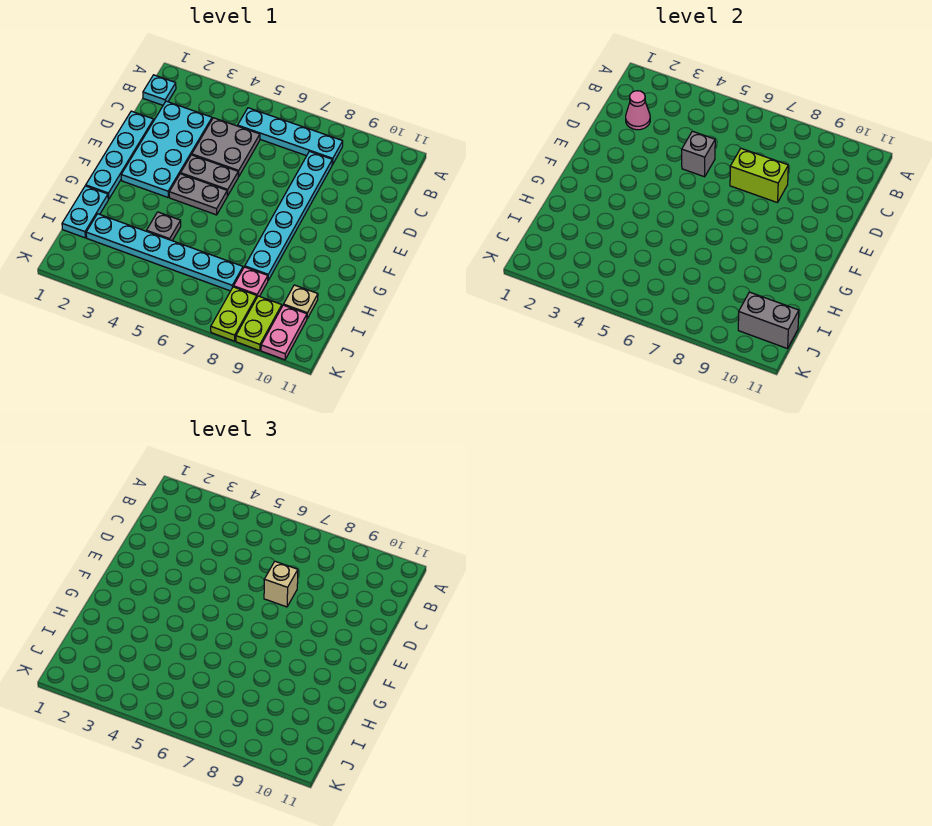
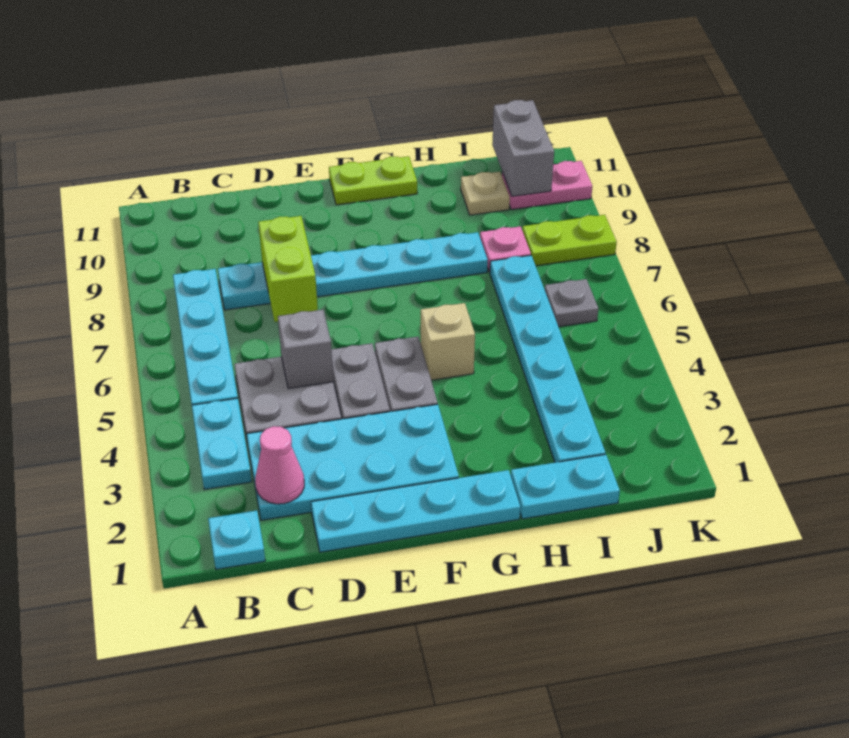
none -> cyan plate B3:B4 level 1
tan brick D7 level 3 -> tan brick G5 level 1
grey plate H4 level 1 -> grey plate J6 level 1
lime plate J9:K9 level 1 -> lime plate F11:G11 level 1

